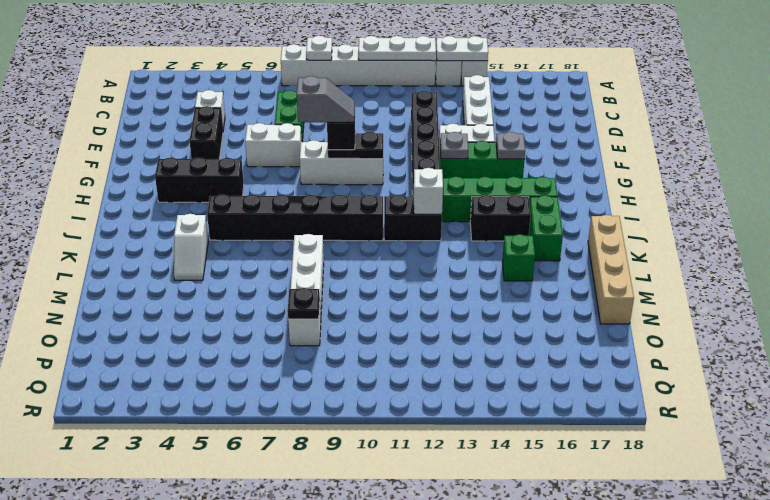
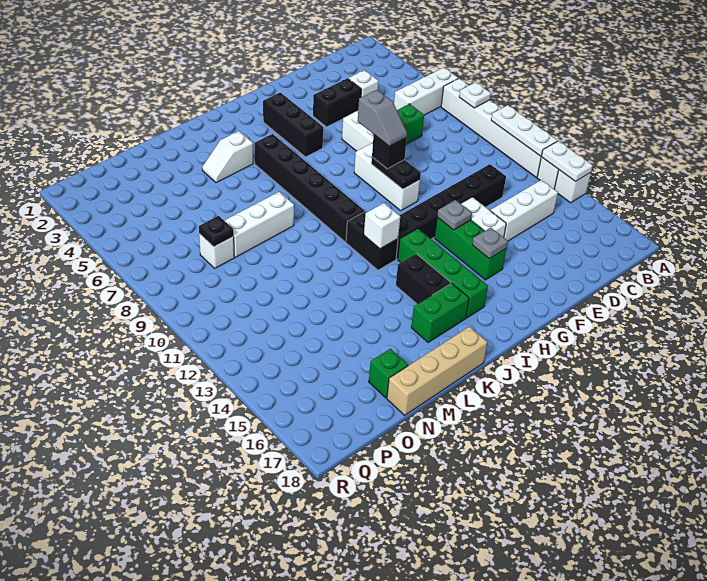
none -> white brick A6:C6 level 1
green brick L15 level 1 -> green brick N17 level 1

